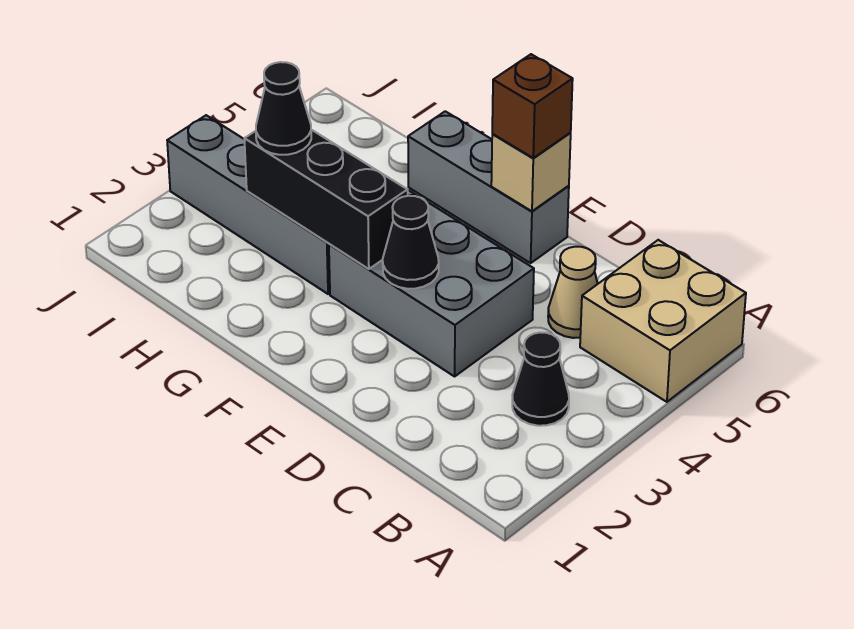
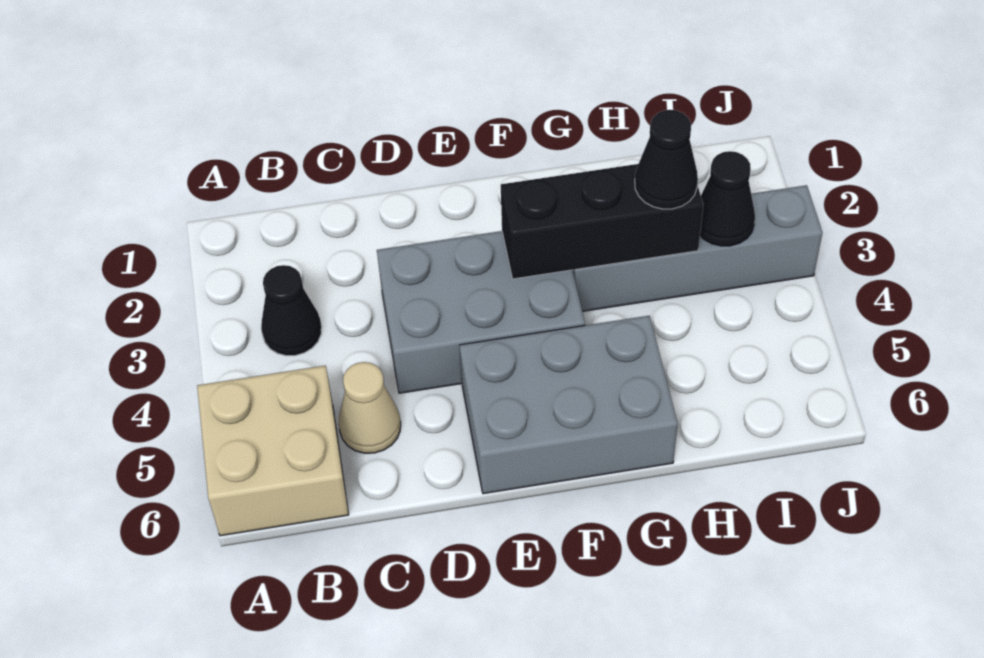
black cone E3 level 2 -> black cone I3 level 2
grey brick E6:G6 level 1 -> grey brick E5:G6 level 1
tan brick E6 level 2 -> none
brown brick E6 level 3 -> none

